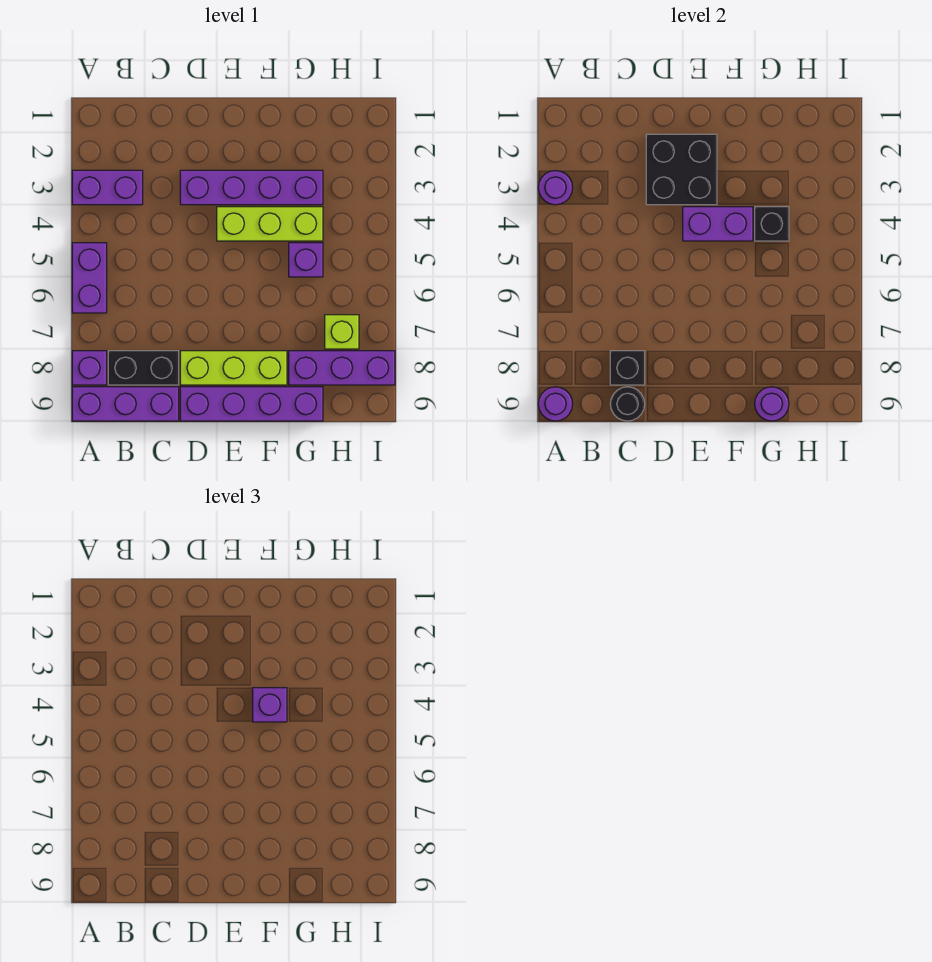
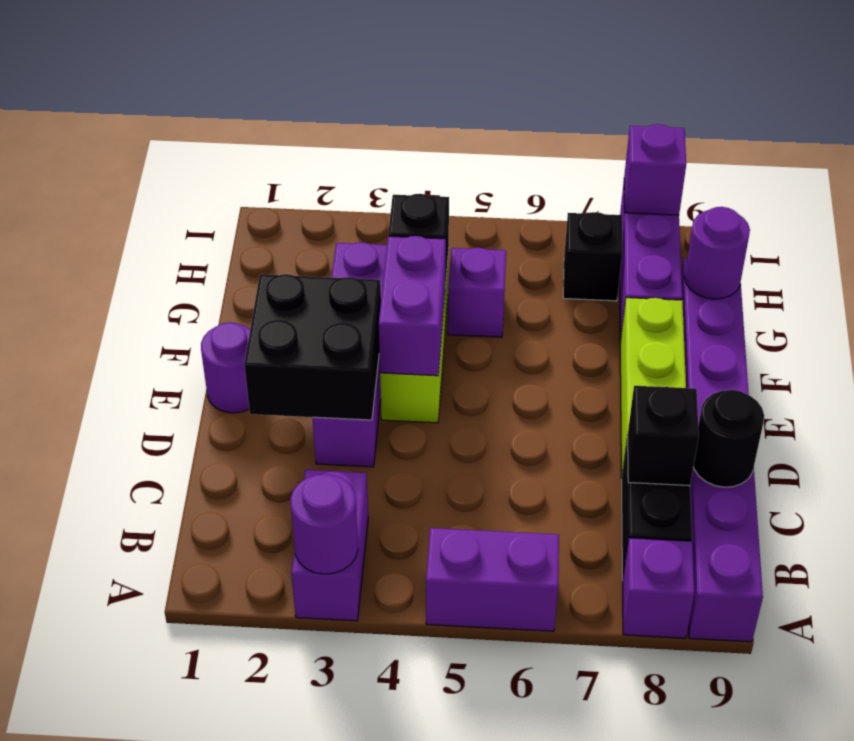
purple round brick A9 level 2 -> purple round brick E1 level 1
purple brick F4 level 3 -> purple brick I8 level 2
lime brick H7 level 1 -> black brick H7 level 1

